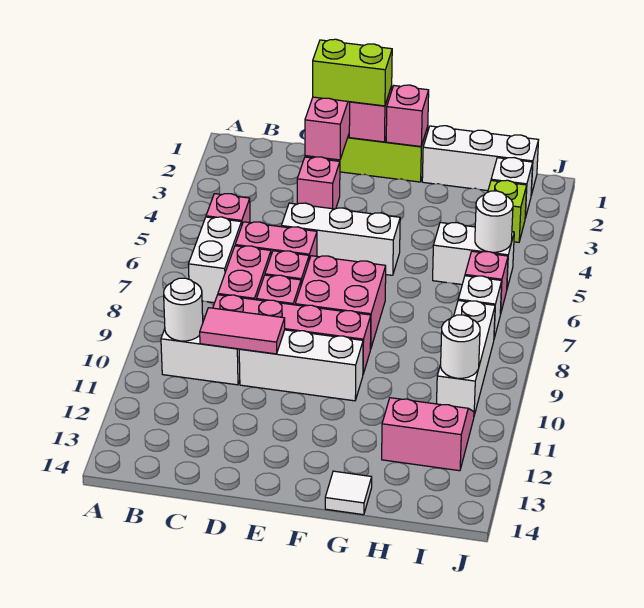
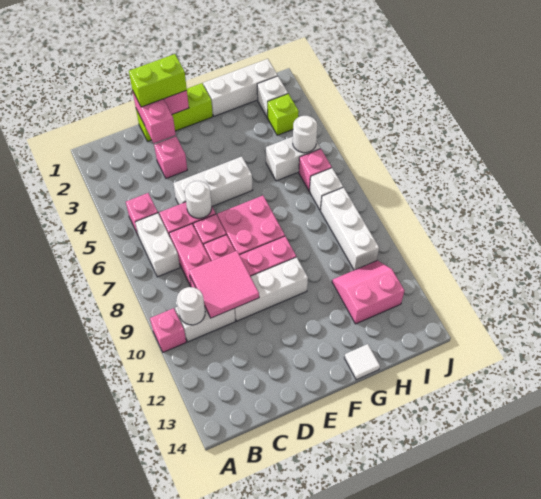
pink tile C10:D10 level 2 -> pink tile C9:D10 level 2
pink brick F1 level 2 -> pink brick A10 level 1
white round brick I10 level 2 -> white round brick D6 level 2

